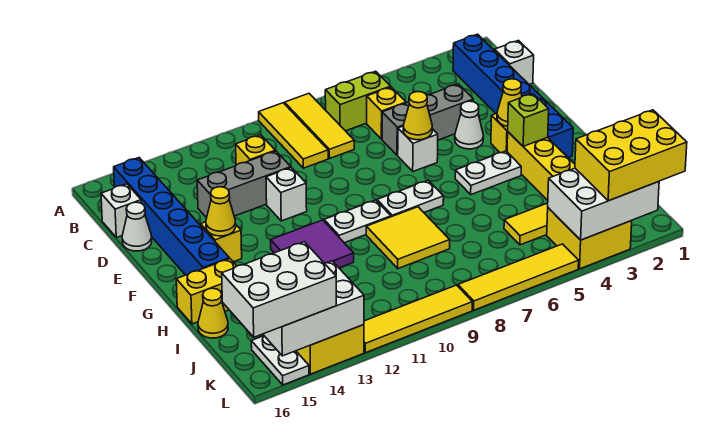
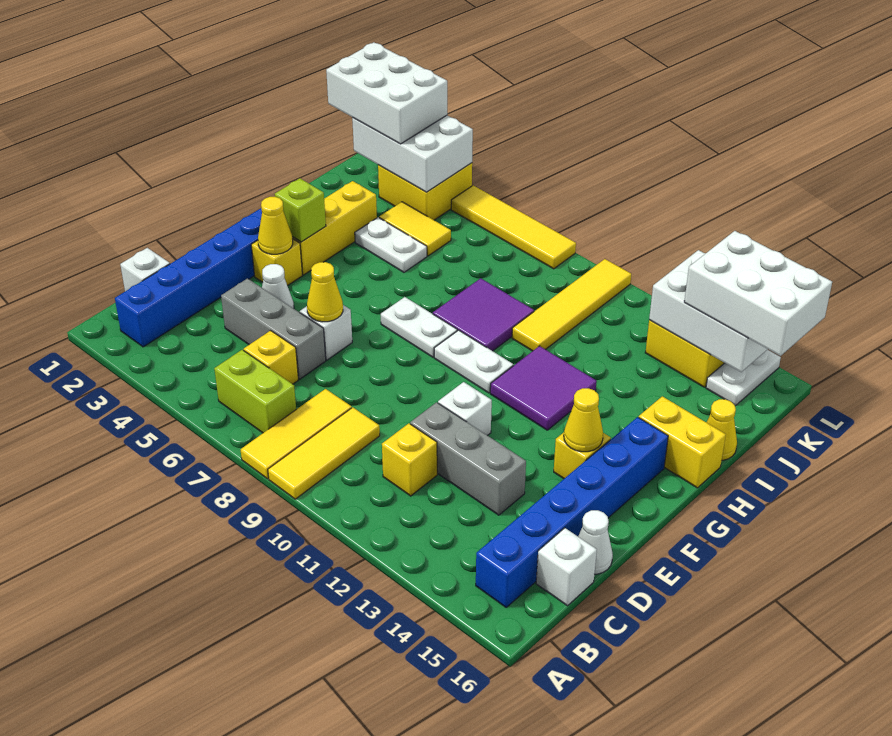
white plate G4:G5 level 1 -> white plate I4:I5 level 1
yellow tile H8:I9 level 1 -> purple tile H8:I9 level 1
yellow brick K1:L3 level 3 -> white brick K1:L3 level 3
yellow tile L9:L12 level 1 -> yellow tile I10:L10 level 1

